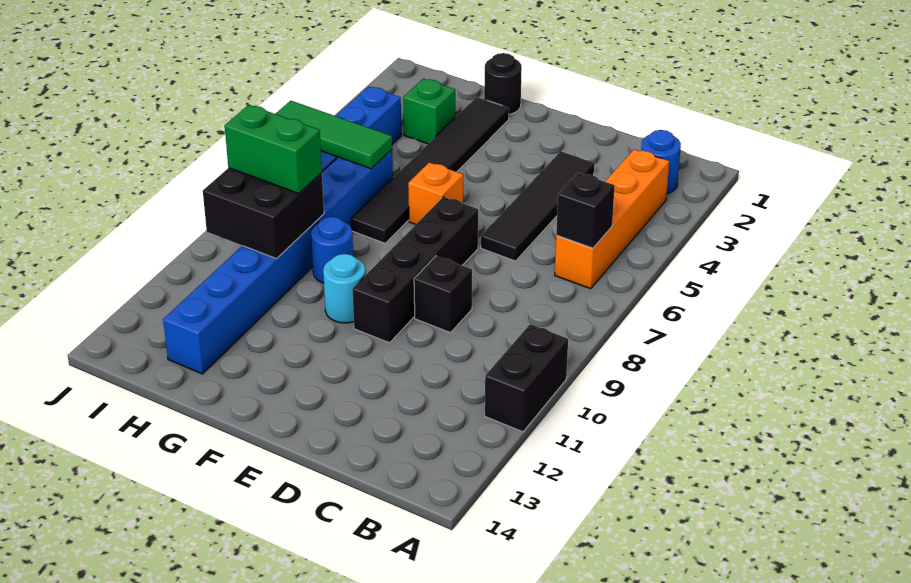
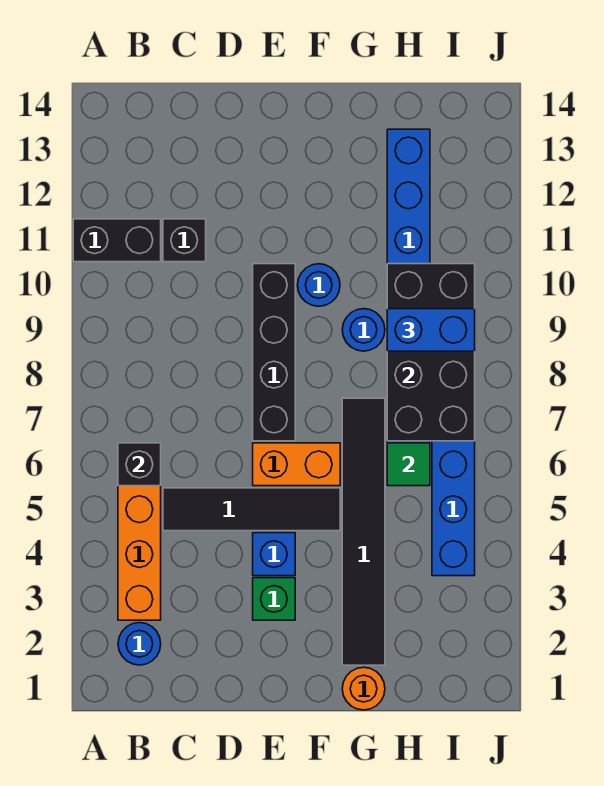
black brick A10:A11 level 1 -> black brick A11:B11 level 1
black tile D3:D6 level 1 -> black tile C5:F5 level 1
black brick D9 level 1 -> black brick C11 level 1
none -> blue brick E4 level 1
orange brick F6 level 1 -> orange brick E6:F6 level 1
cyan round brick F10 level 1 -> blue round brick F10 level 1
black round brick G1 level 1 -> orange round brick G1 level 1
green brick H3 level 1 -> green brick E3 level 1
green tile H6:J6 level 2 -> green tile H6 level 2
black brick H9:I10 level 2 -> black brick H7:I10 level 2
green brick H9:I9 level 3 -> blue brick H9:I9 level 3

